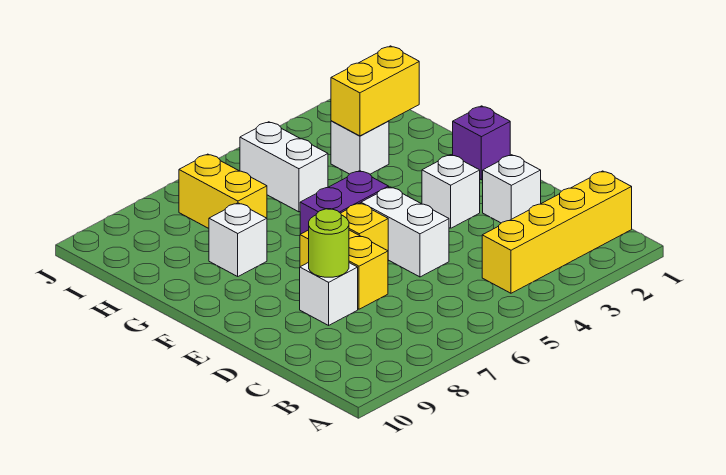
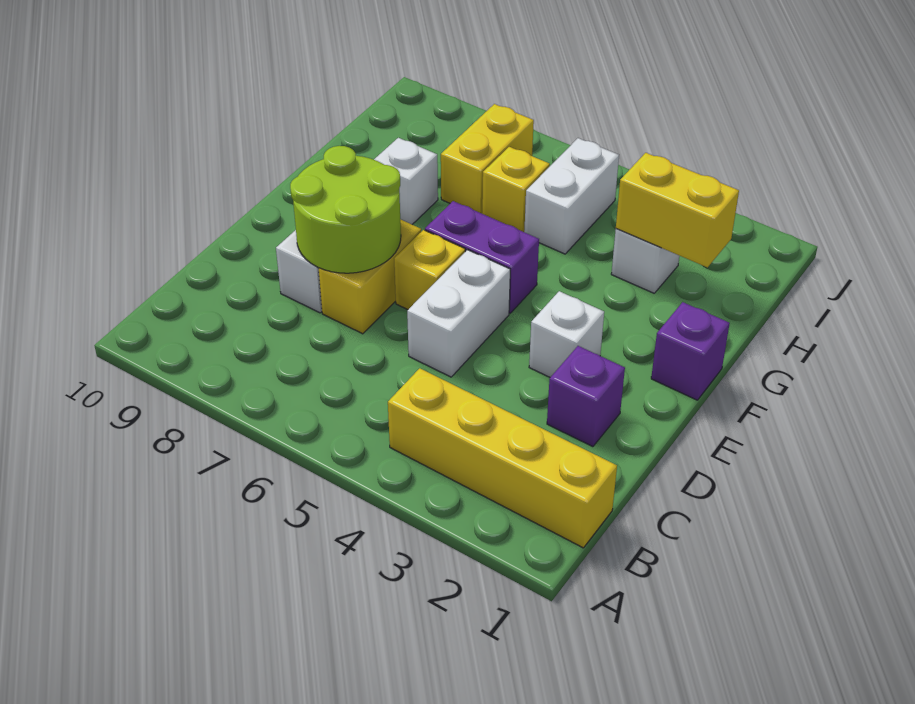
white brick D2 level 1 -> purple brick D2 level 1
lime round brick D8 level 2 -> lime round brick D7:E8 level 2
none -> yellow brick H6 level 1

